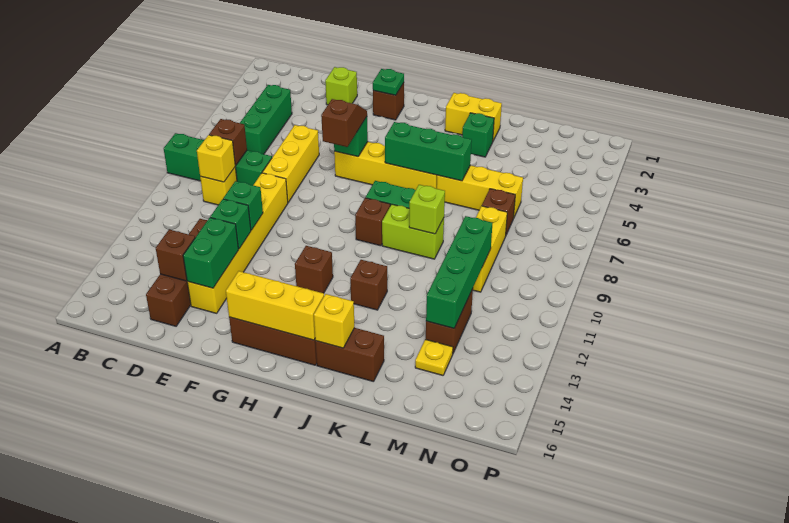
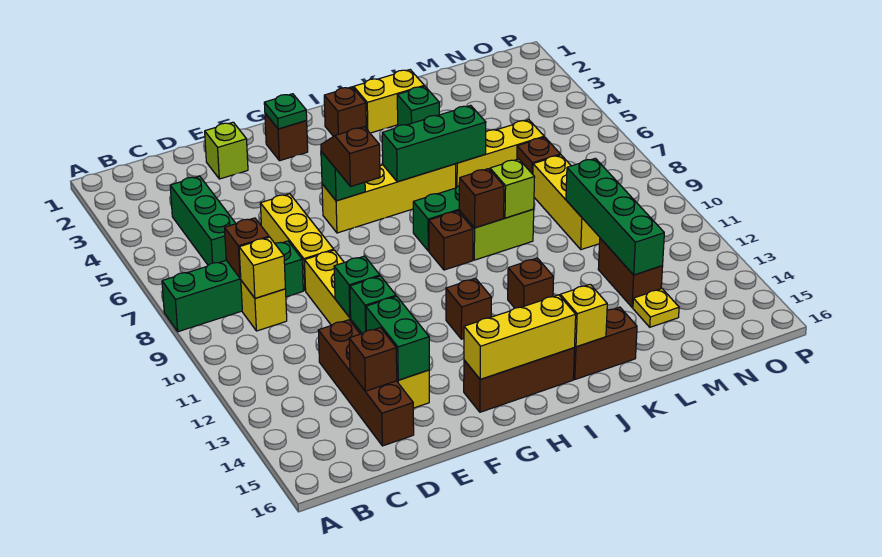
none -> brown brick I2 level 1
none -> brown brick J9 level 2

